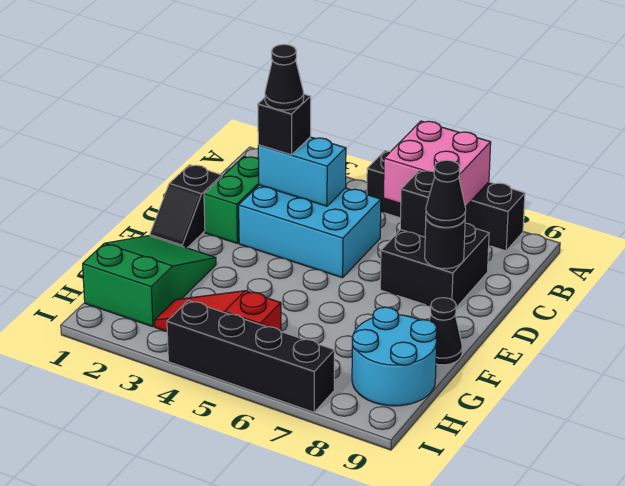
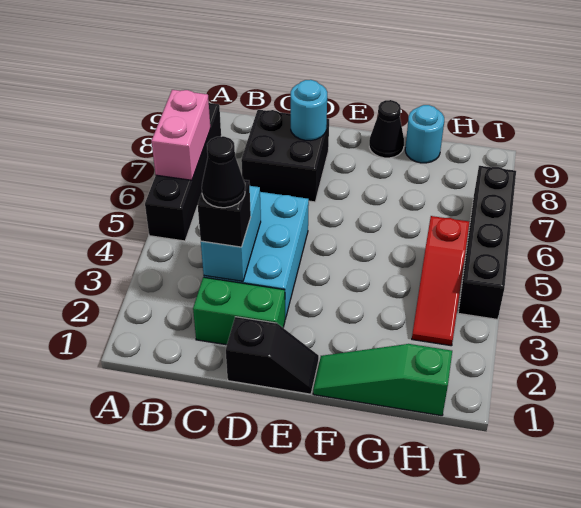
pink brick A6:B7 level 2 -> pink brick A6:A7 level 2
black brick C7 level 2 -> none
black round brick D8 level 2 -> cyan round brick D8 level 2
black cone D8 level 3 -> none
green slope F1:H2 level 1 top H -> green slope F1:H1 level 1 top H
cyan round brick G8:H9 level 1 -> cyan round brick G9 level 1

